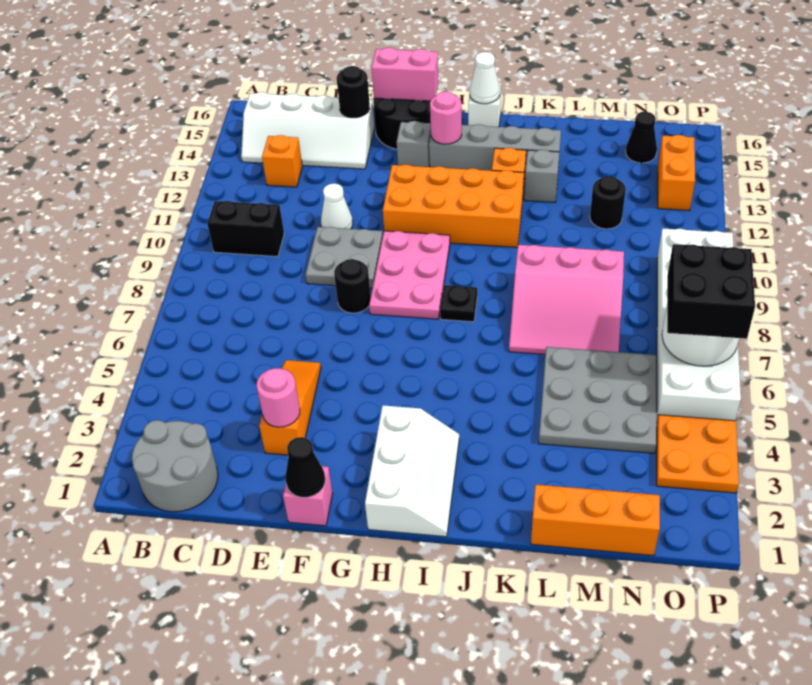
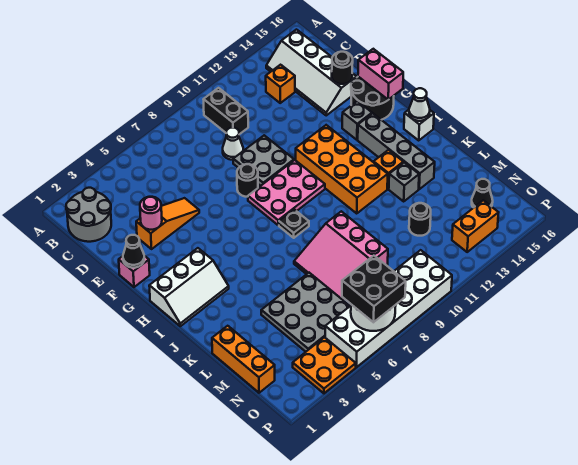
white cone E11 level 1 -> white cone D9 level 1
pink round brick H14 level 2 -> none

